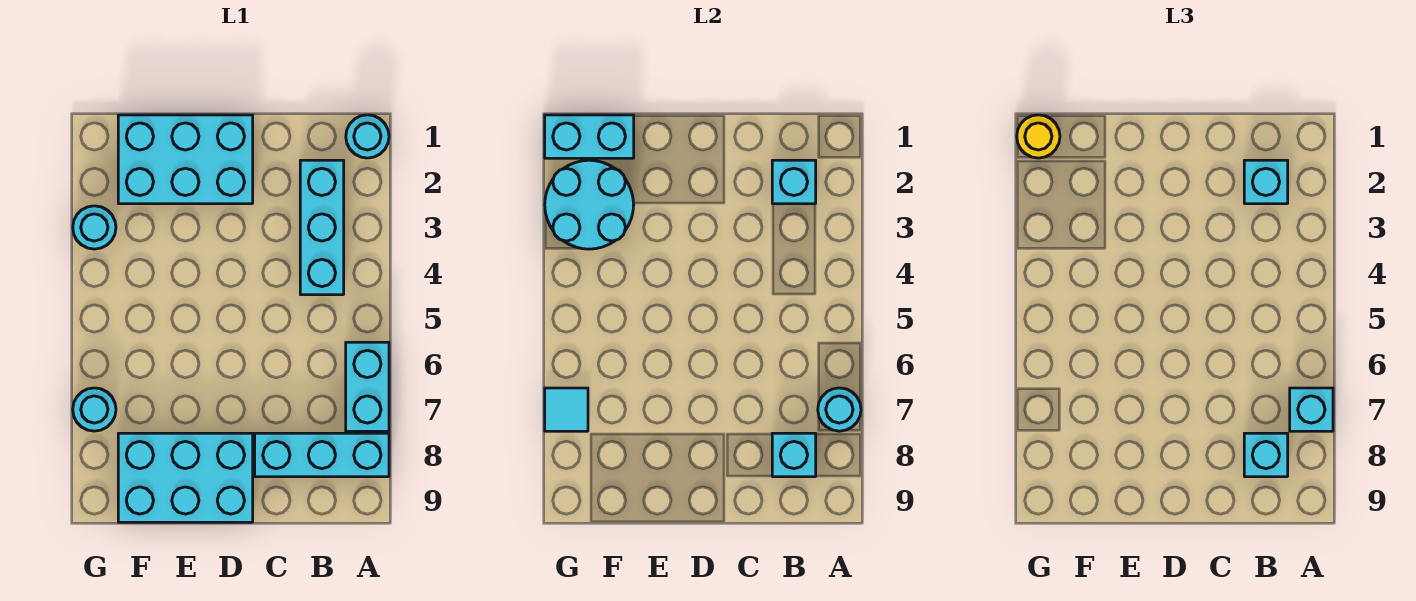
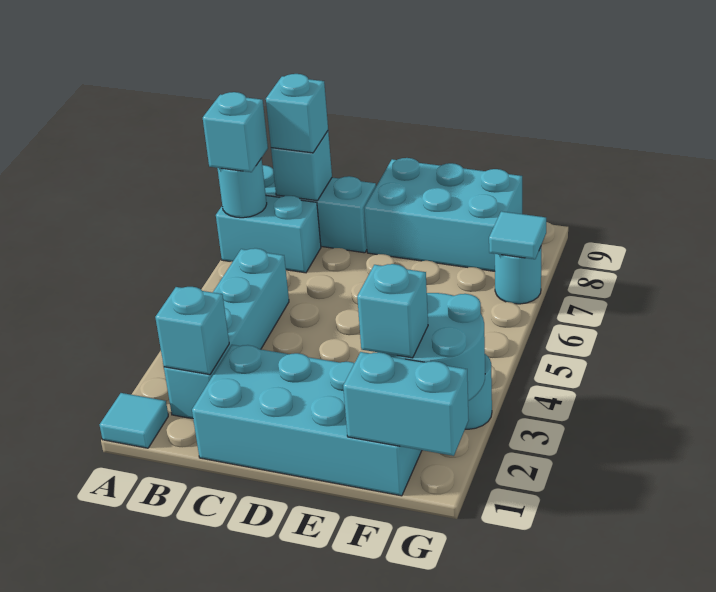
cyan round brick A1 level 1 -> cyan tile A1 level 1
cyan brick A6:A7 level 1 -> cyan brick A7:B7 level 1
cyan brick B2:B4 level 1 -> cyan brick B2:B5 level 1
cyan brick B2 level 3 -> cyan brick F2 level 3
cyan brick D1:F2 level 1 -> cyan brick C1:F2 level 1
yellow round brick G1 level 3 -> none

